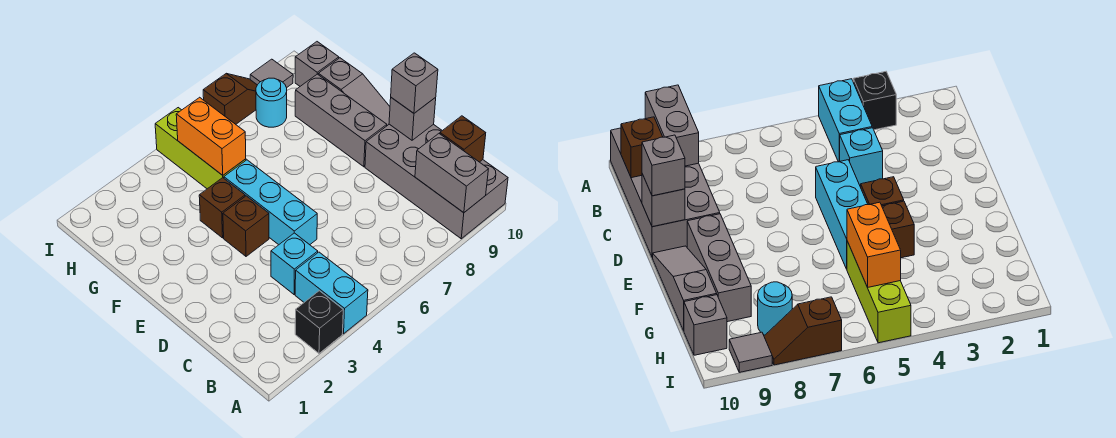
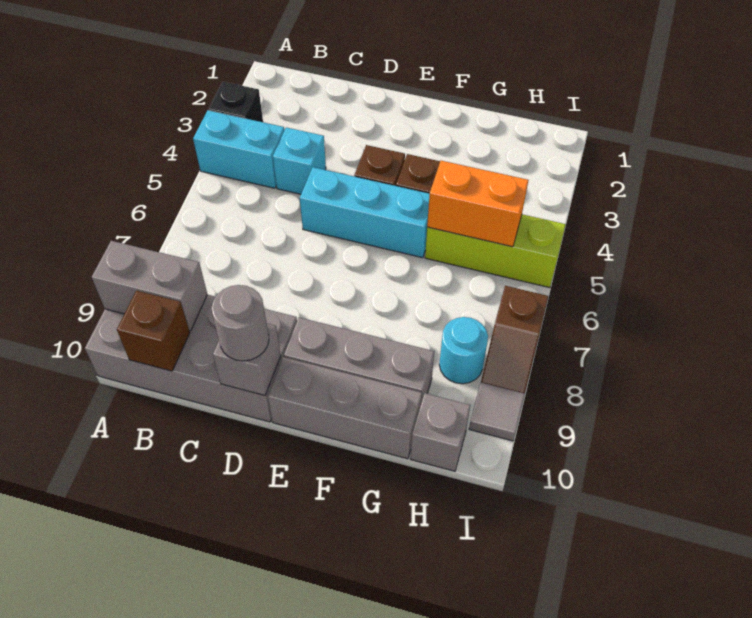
grey brick D10 level 3 -> grey round brick D10 level 3
grey slope E10:G10 level 1 top G -> grey brick E10:G10 level 1

